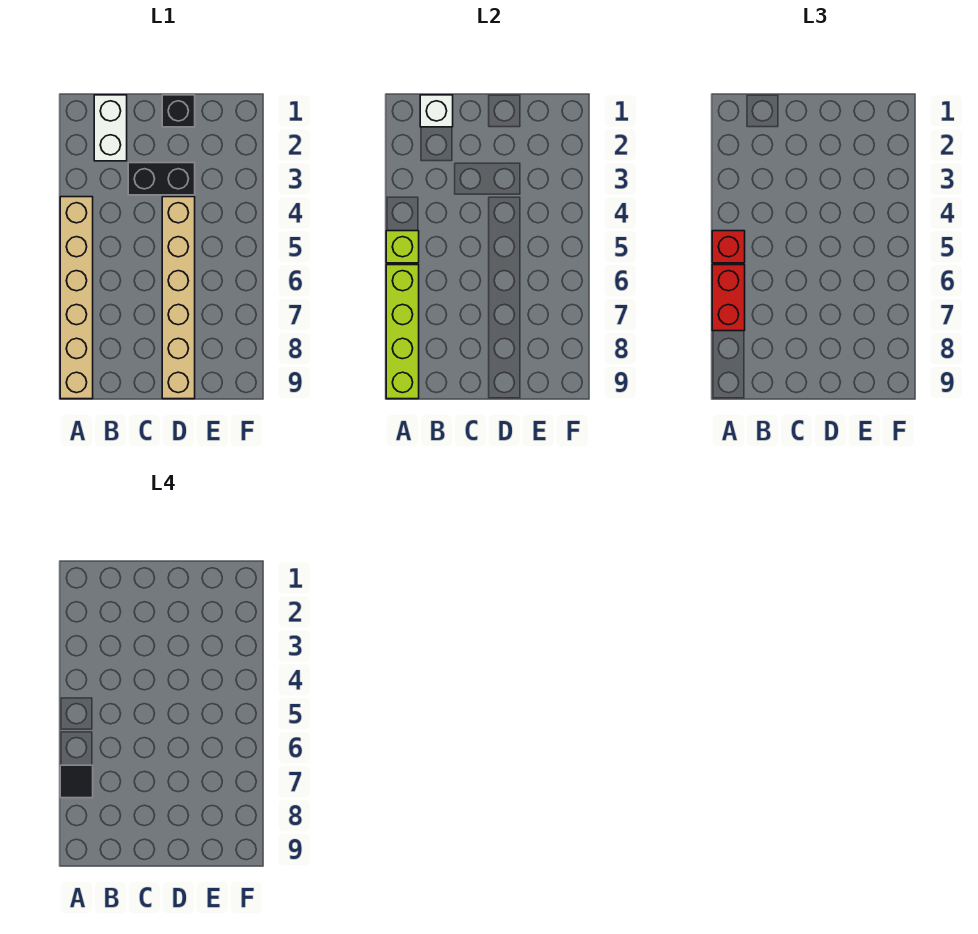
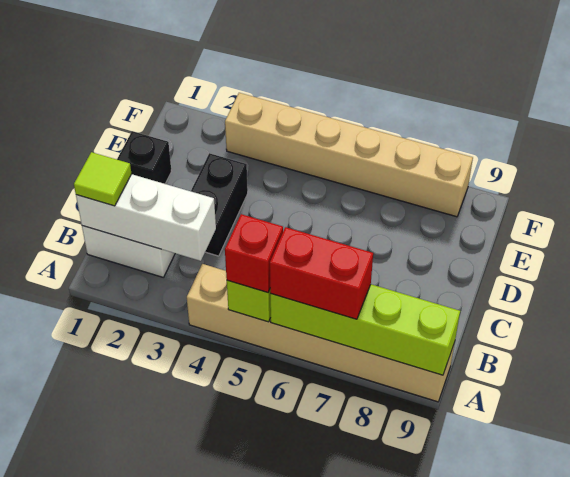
black tile A7 level 4 -> none
white brick B1 level 2 -> white brick B1:B3 level 2
none -> lime tile B1 level 3
tan brick D4:D9 level 1 -> tan brick F3:F8 level 1

